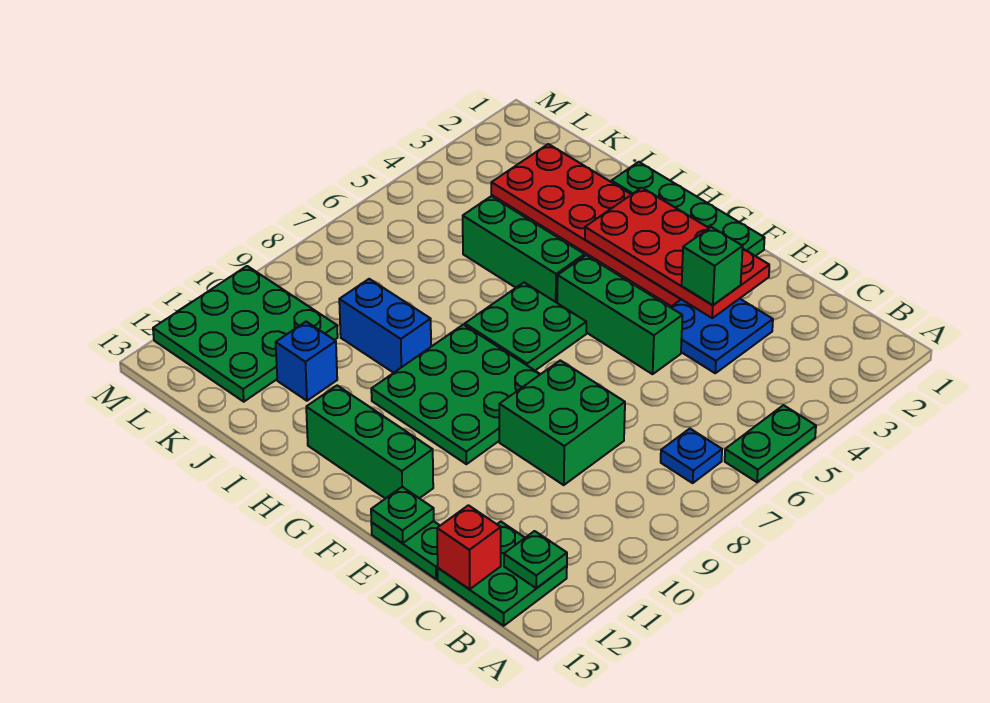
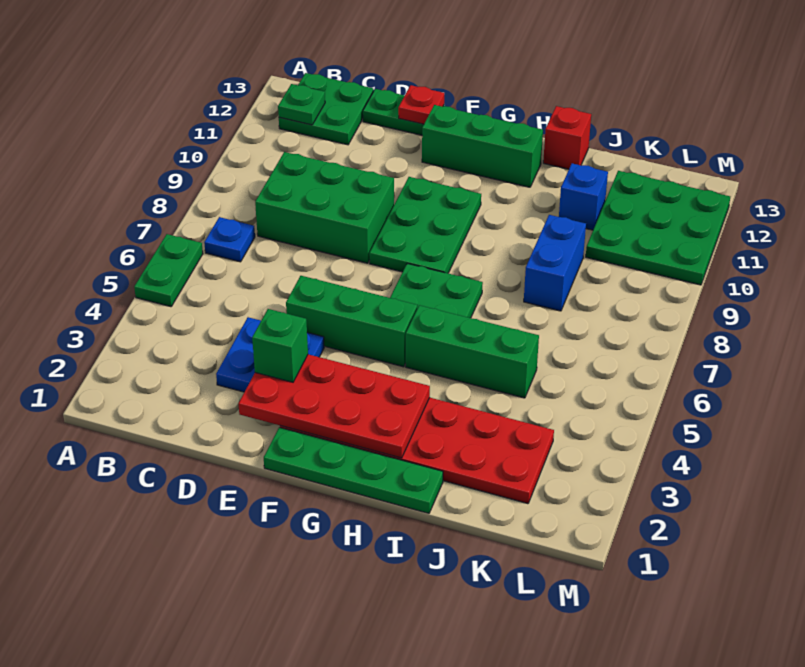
red brick C13 level 2 -> red brick I13 level 1
green brick D8:E9 level 1 -> green brick C8:E9 level 1
green plate E13 level 2 -> red plate E13 level 2
green plate F8:H10 level 1 -> green plate F8:G10 level 1
blue brick I9:J9 level 1 -> blue brick J8:J9 level 1

